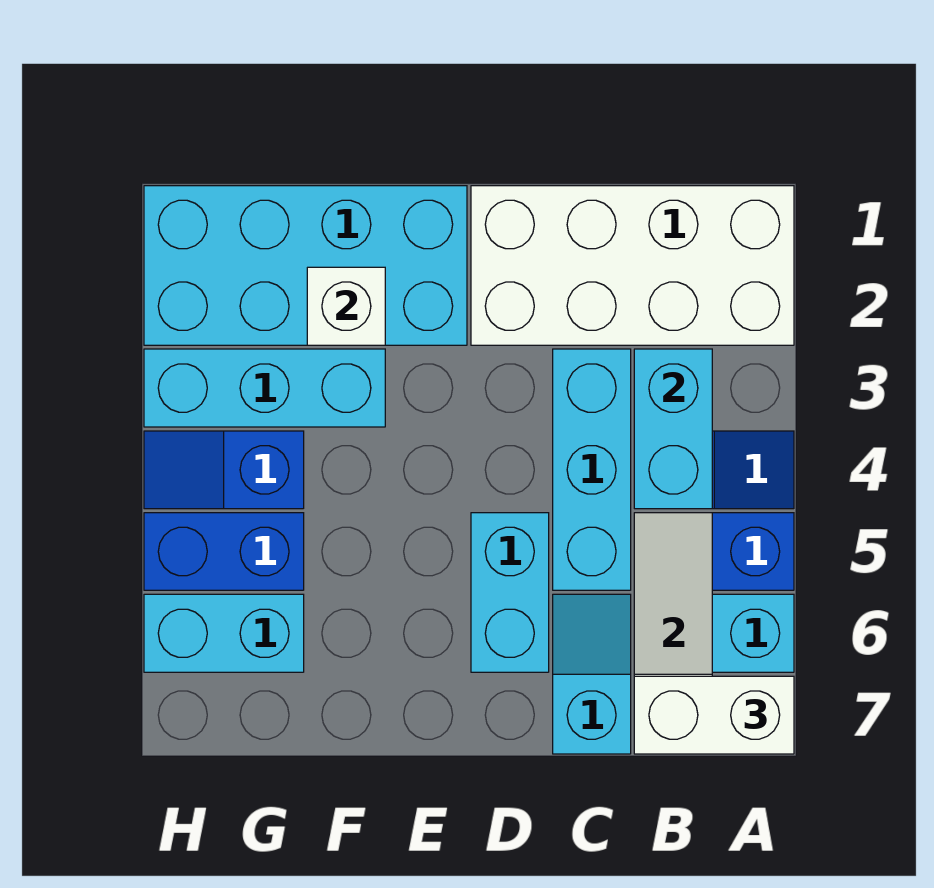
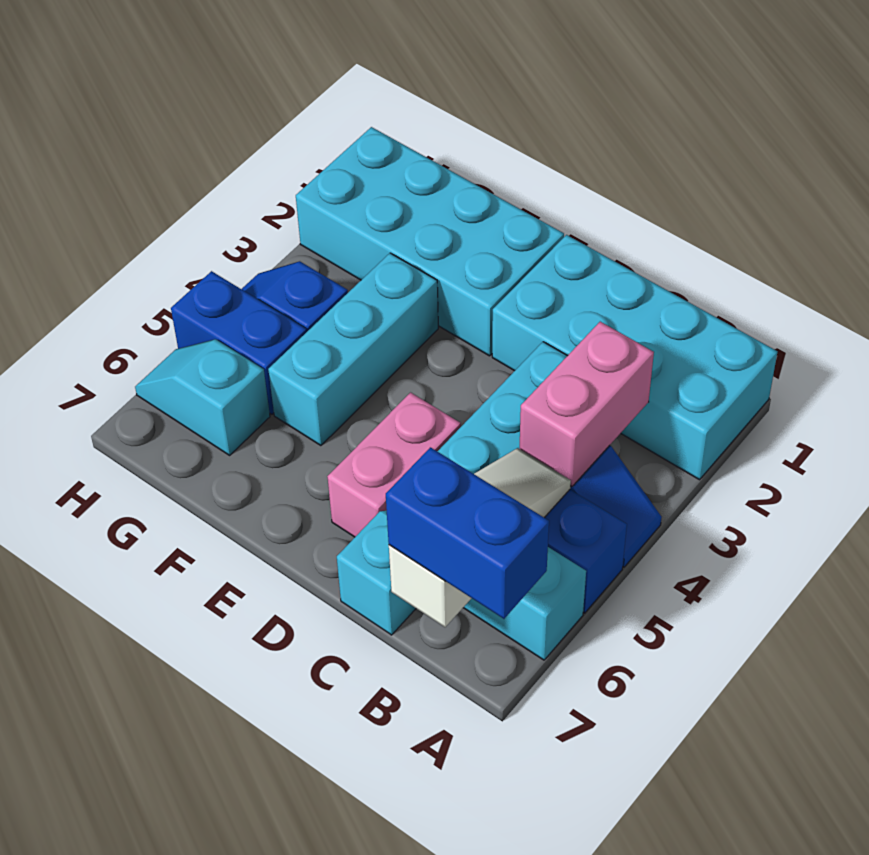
white brick A1:D2 level 1 -> cyan brick A1:D2 level 1
white brick A7:B7 level 3 -> blue brick A7:B7 level 3
cyan brick B3:B4 level 2 -> pink brick B3:B4 level 2
cyan brick D5:D6 level 1 -> pink brick D5:D6 level 1
white brick F2 level 2 -> none
cyan brick F3:H3 level 1 -> cyan brick F3:F5 level 1
cyan brick G6:H6 level 1 -> cyan slope G6:H6 level 1 top G

